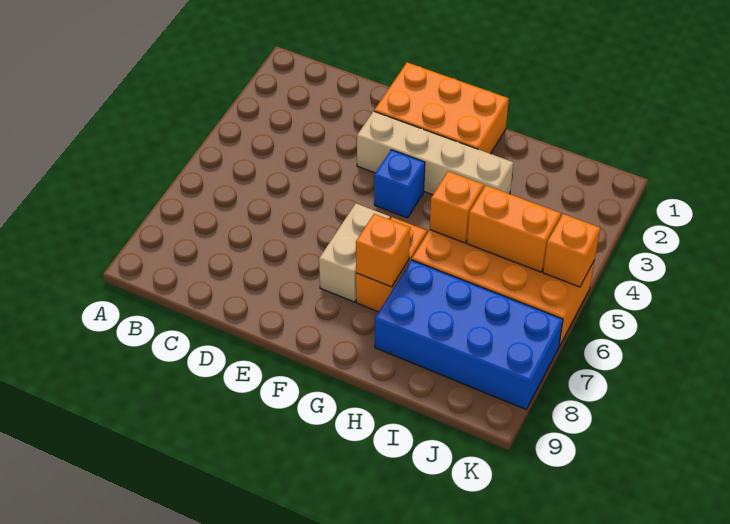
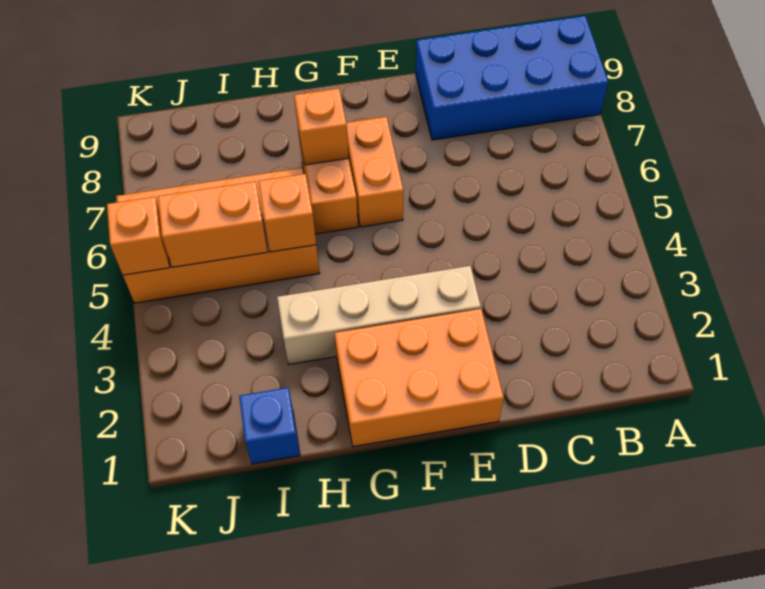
blue brick F4 level 1 -> blue brick I1 level 1
tan brick F6:F7 level 1 -> orange brick F6:F7 level 1
blue brick H7:K8 level 1 -> blue brick A8:D9 level 1

